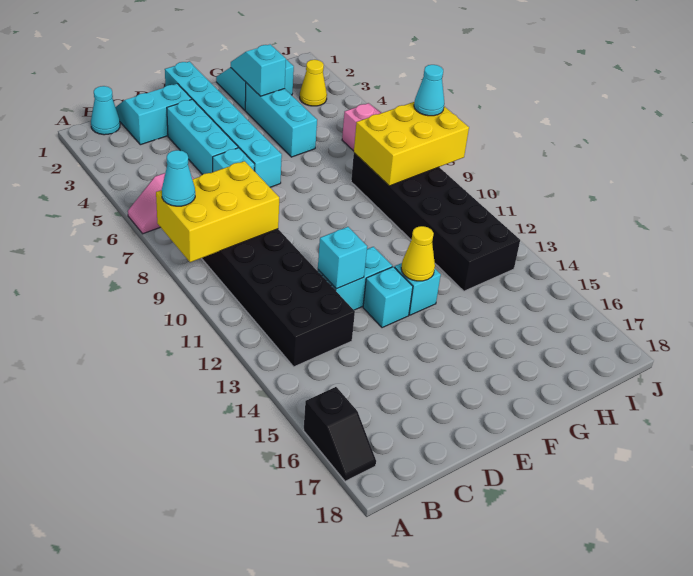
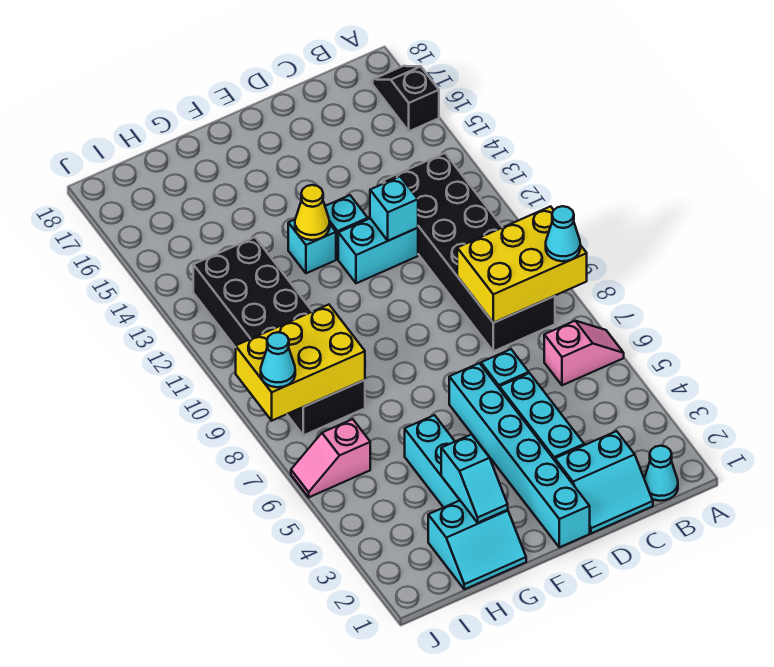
yellow cone I3 level 1 -> none

